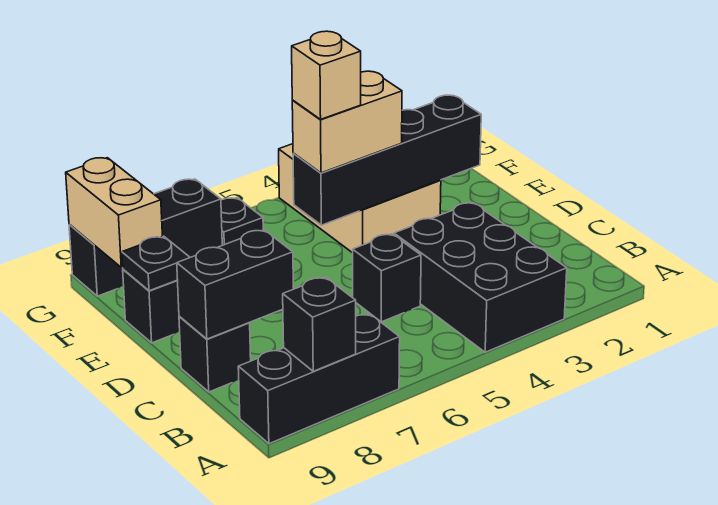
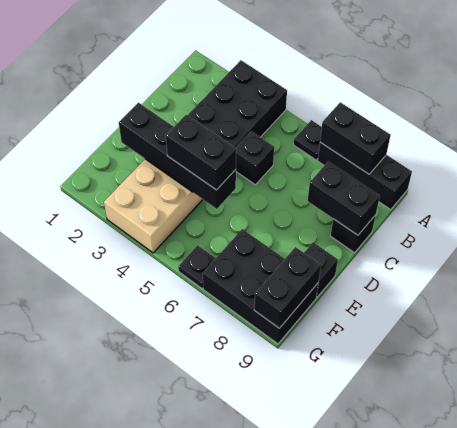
black brick A8 level 2 -> black brick A7:A8 level 2
tan brick E4:E5 level 3 -> black brick E4:E5 level 3
tan brick E5 level 4 -> none
black plate E9 level 2 -> black plate A6 level 1
tan brick F9:G9 level 2 -> black brick F9:G9 level 2
black brick G7:G9 level 1 -> black brick F7:G9 level 1

